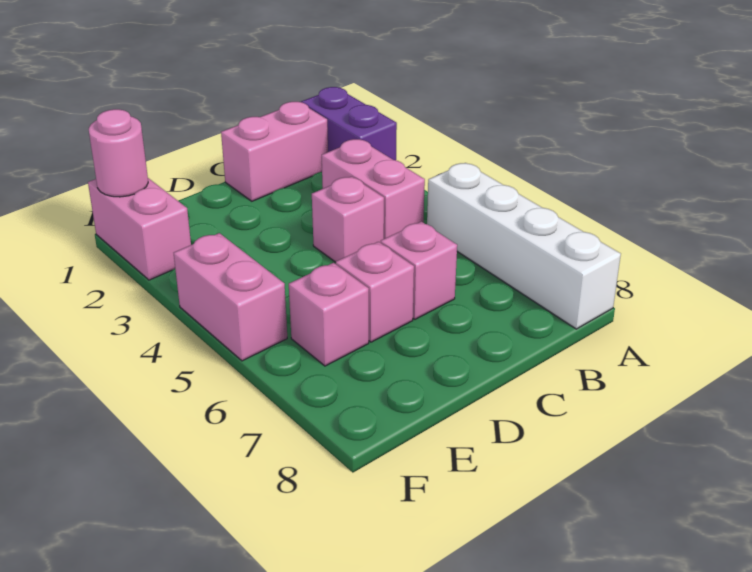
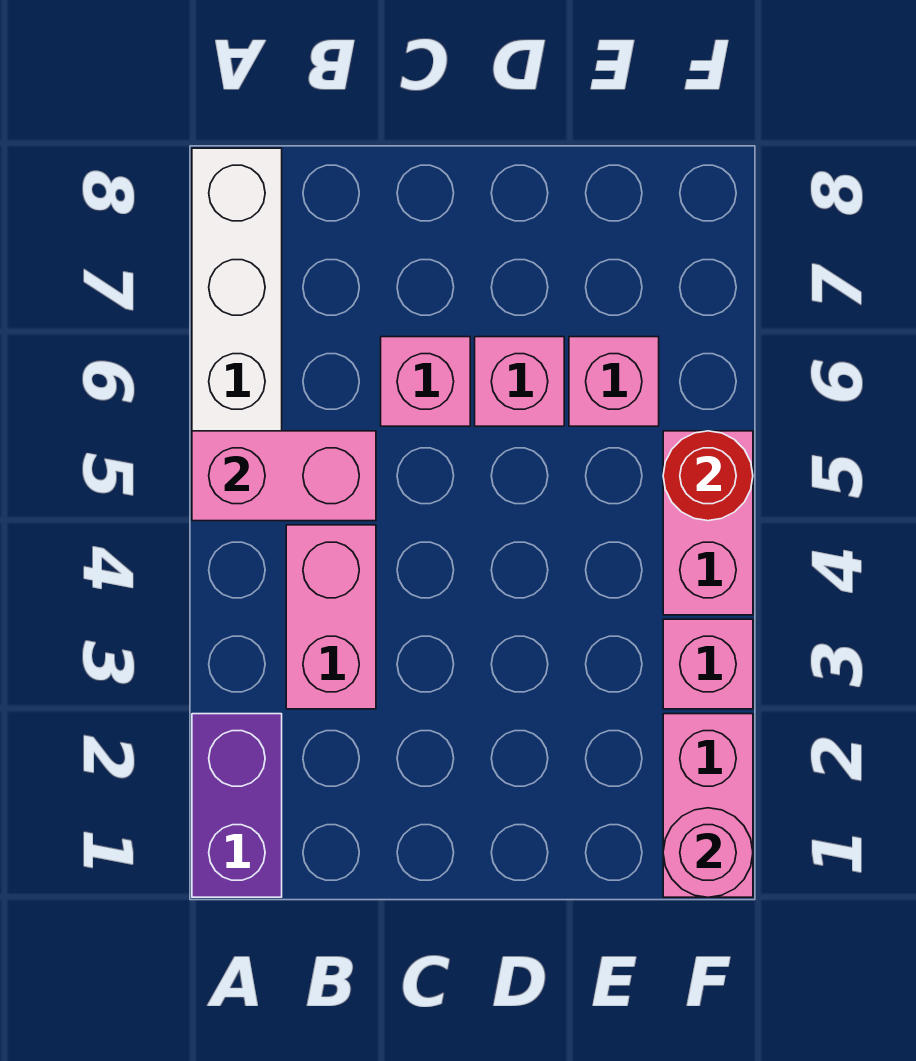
pink brick B1:C1 level 1 -> pink brick A5:B5 level 2
pink brick C4 level 1 -> pink brick F3 level 1
none -> red round brick F5 level 2

